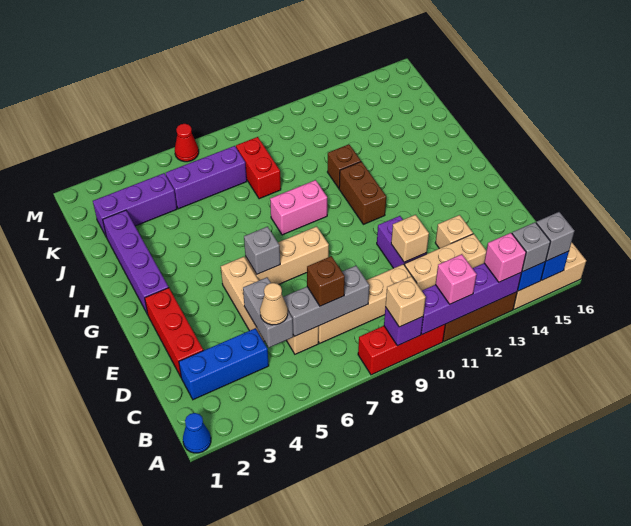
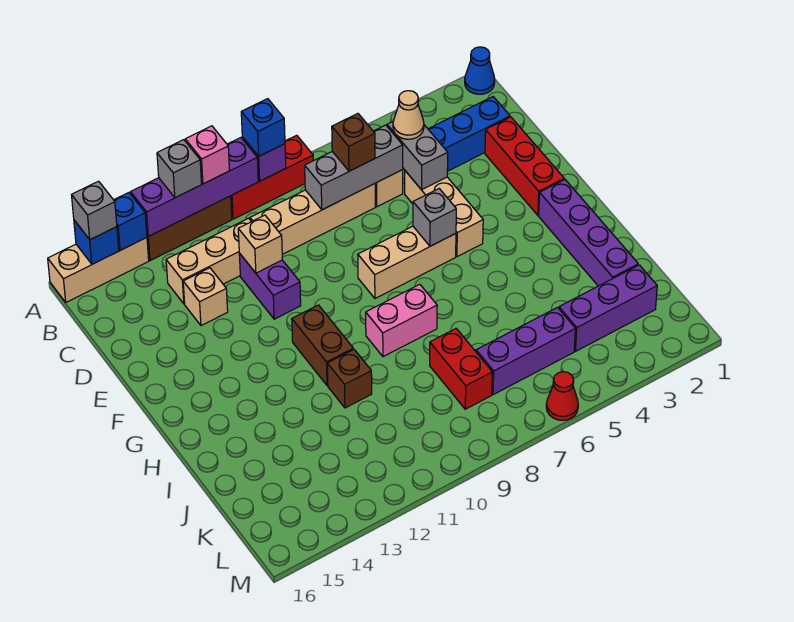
tan brick A9 level 3 -> blue brick A9 level 3
pink brick A13 level 3 -> none
grey brick A14 level 3 -> grey brick A12 level 3

